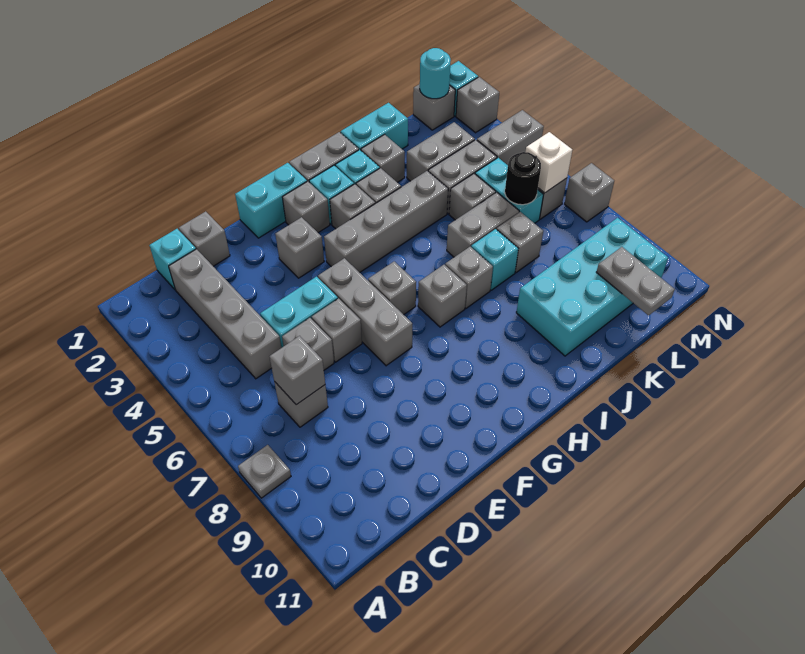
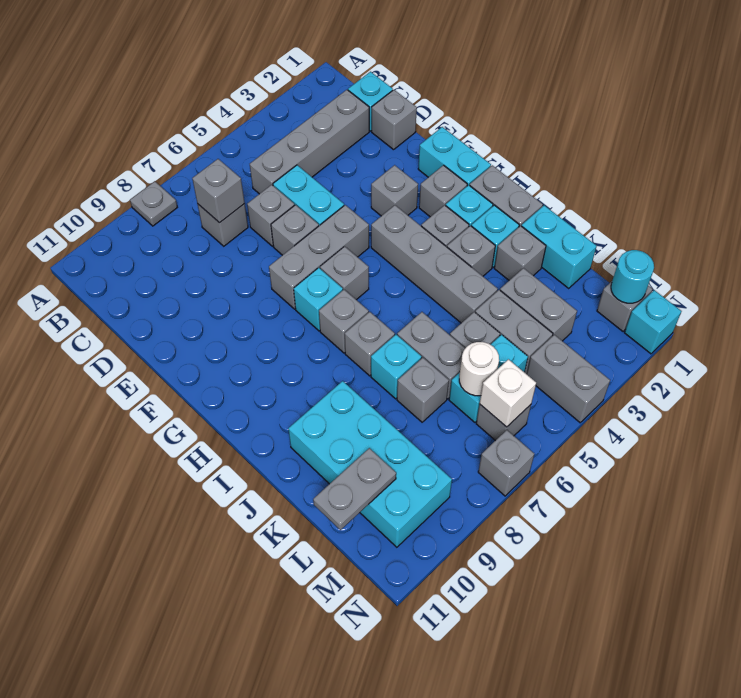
none -> cyan brick G7 level 1
black round brick L6 level 2 -> white round brick L6 level 2
grey brick N2 level 1 -> none

